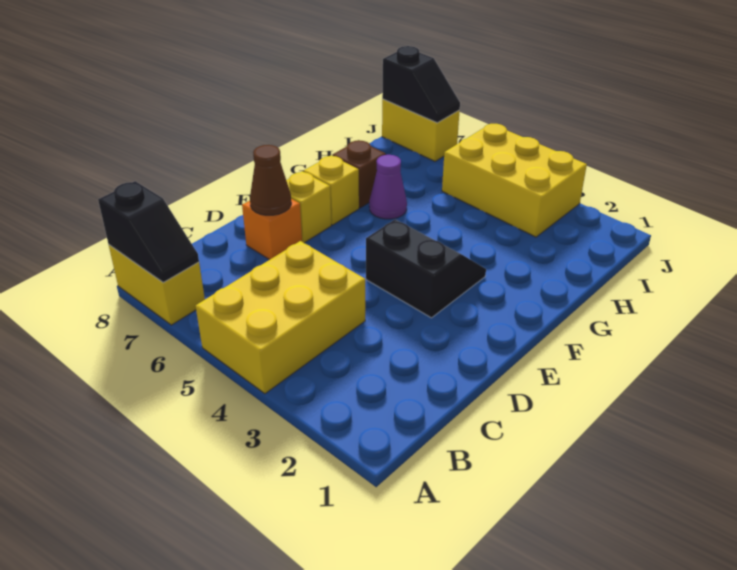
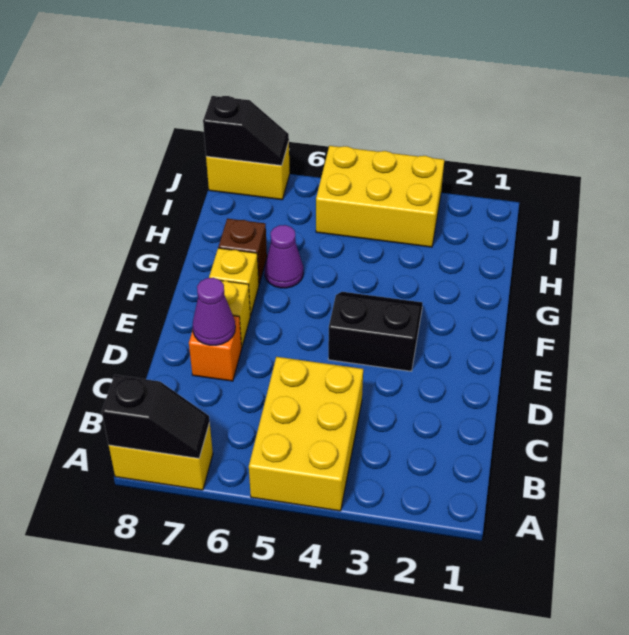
brown cone D7 level 2 -> purple cone D7 level 2

